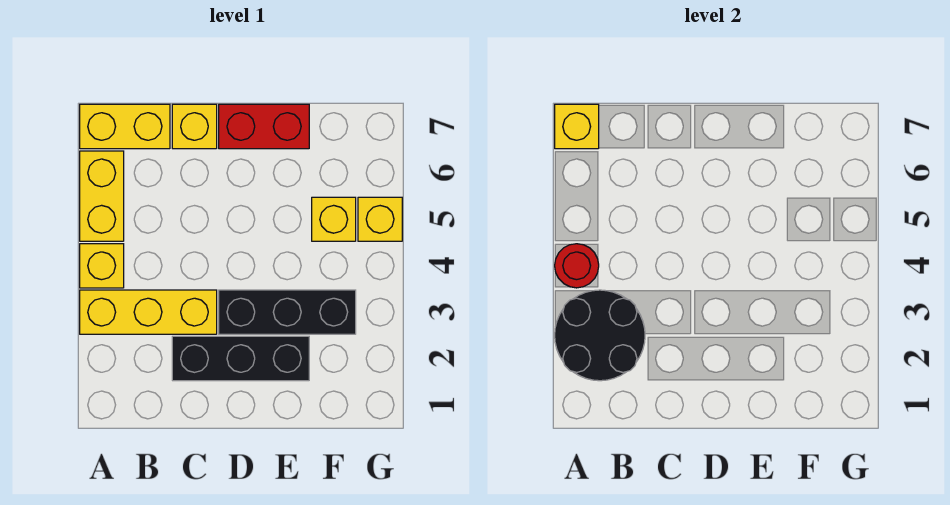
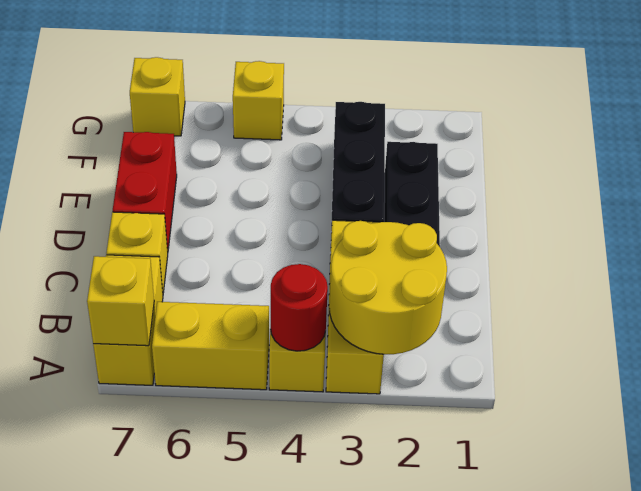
black round brick A2:B3 level 2 -> yellow round brick A2:B3 level 2
yellow brick F5 level 1 -> yellow brick G7 level 1

